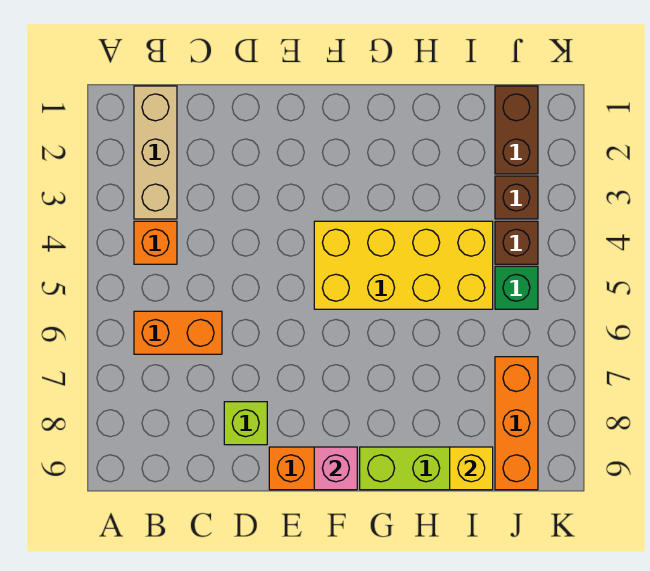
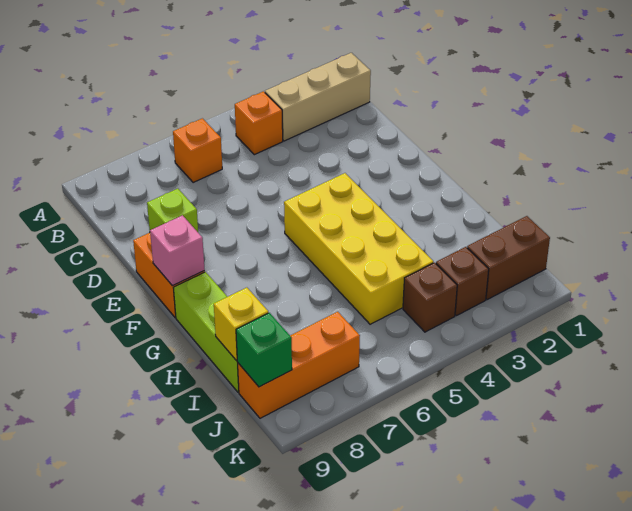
orange brick B6:C6 level 1 -> orange brick B6 level 1
green brick J5 level 1 -> green brick J9 level 2

